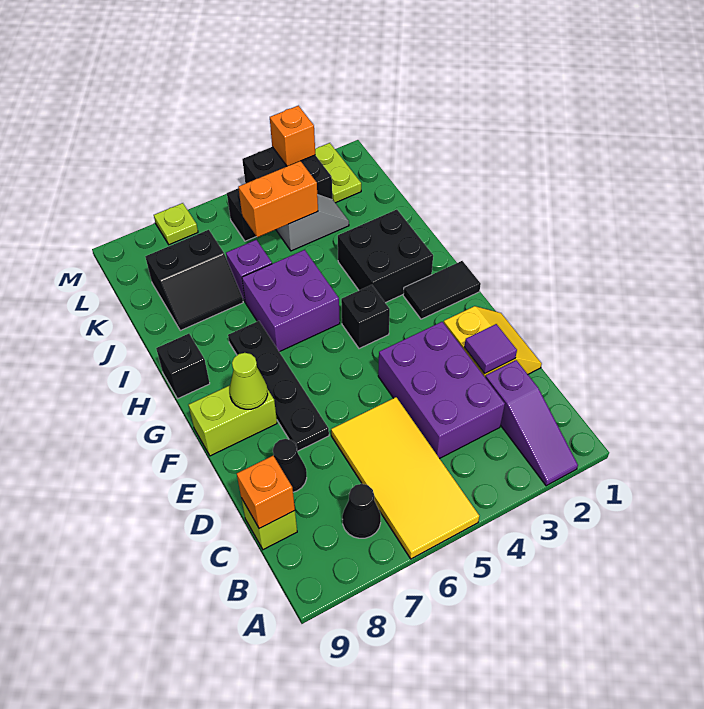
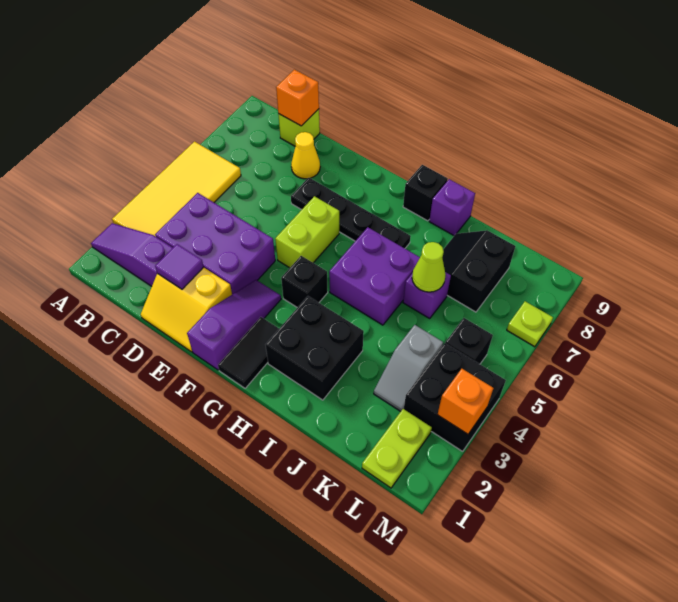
yellow tile A5:D6 level 1 -> yellow tile A3:B6 level 1
black cone B7 level 1 -> none
black cone D8 level 1 -> yellow cone D8 level 1
none -> purple slope F1:F3 level 1 top 1
lime brick F8:F9 level 1 -> lime brick F5:F6 level 1
lime cone F8 level 2 -> lime cone J6 level 2
none -> purple brick I9 level 1
orange brick K4:K5 level 2 -> none
lime plate L2:M2 level 1 -> lime plate L1:L2 level 1

